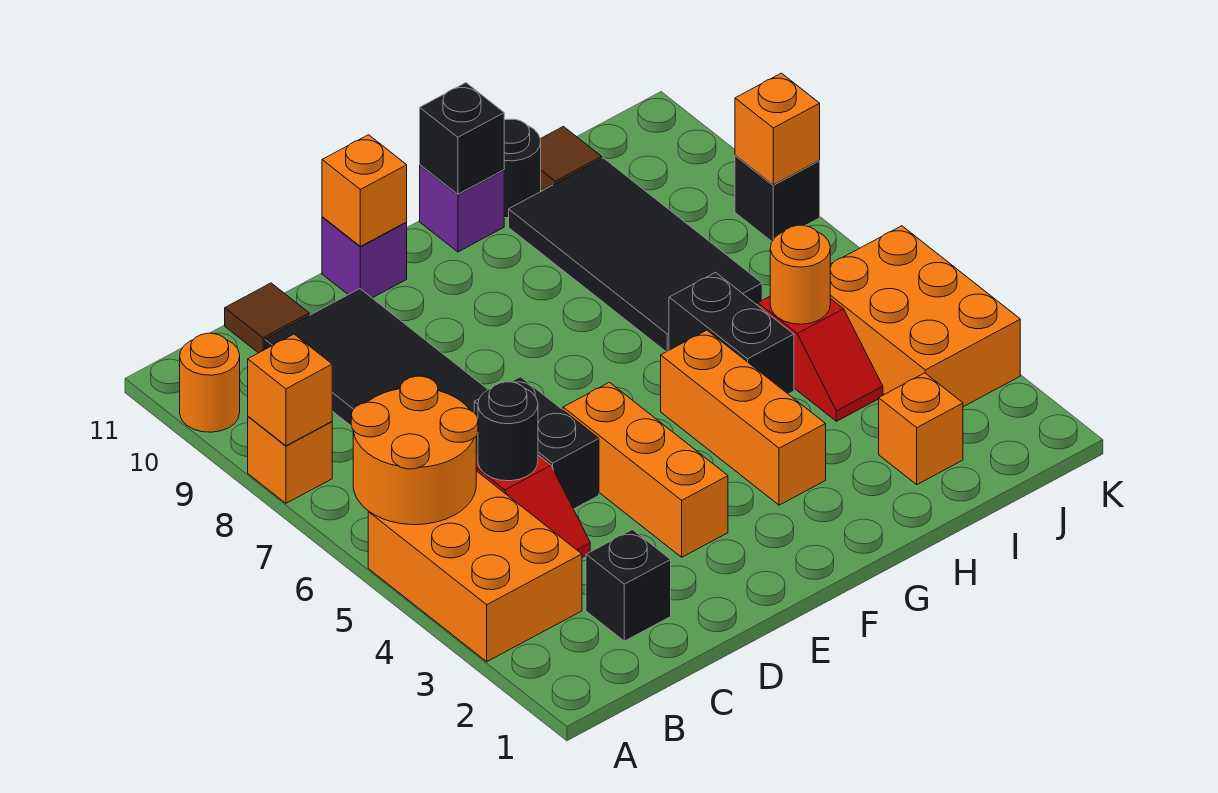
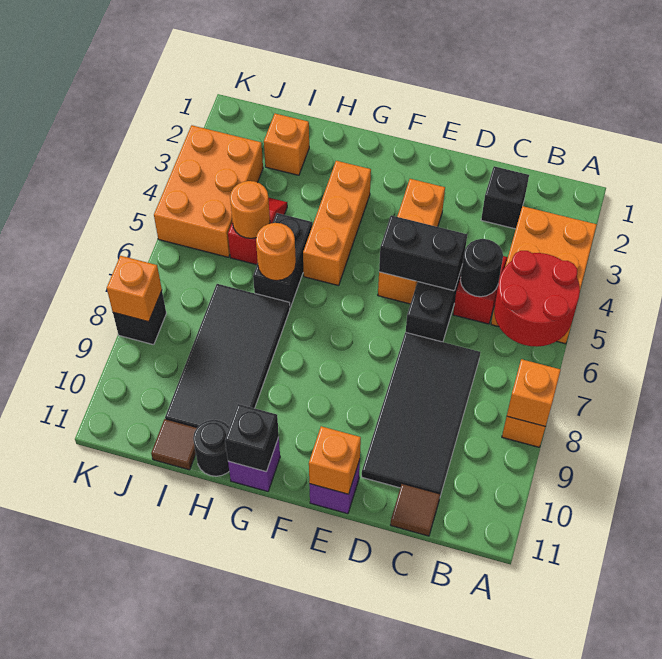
orange round brick A5:B6 level 2 -> red round brick A5:B6 level 2
orange round brick A10 level 1 -> orange round brick H6 level 2
none -> black brick D5:E5 level 2

